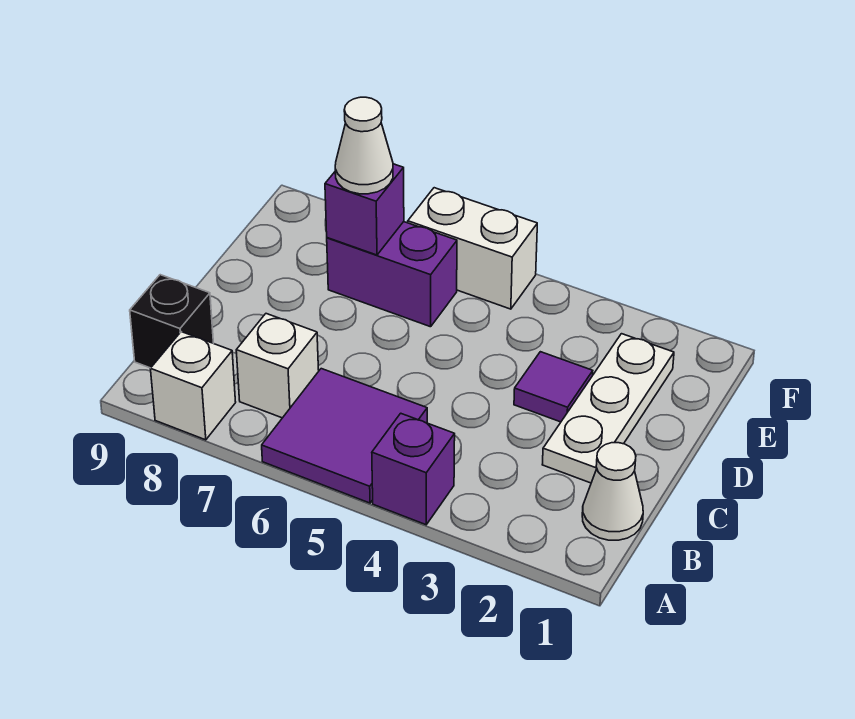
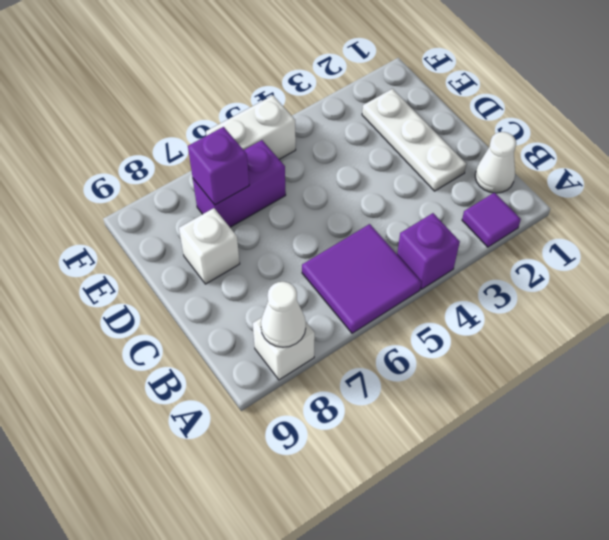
white brick B7 level 1 -> white brick D8 level 1
black brick B9 level 1 -> none
purple tile D3 level 1 -> purple tile A2 level 1
white cone E7 level 3 -> white cone A8 level 2

